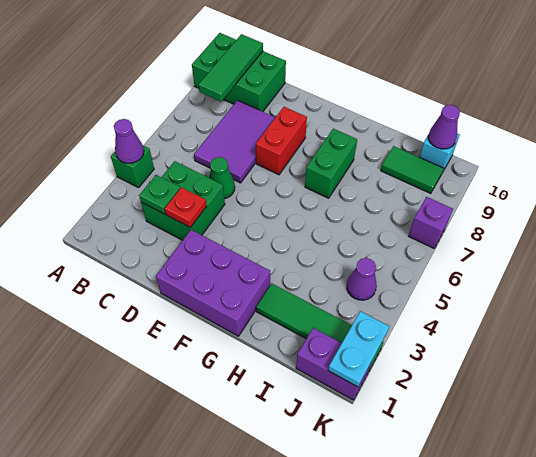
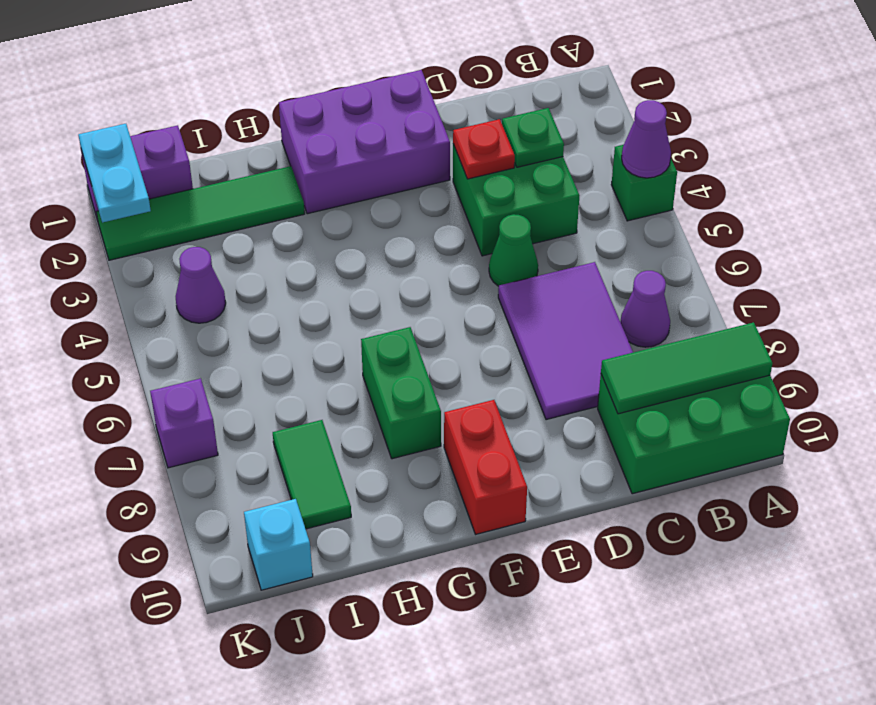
green tile B8:B10 level 2 -> green tile A9:C9 level 2
red brick E7:E8 level 1 -> red brick F9:F10 level 1
green tile I9:J9 level 1 -> green tile I8:I9 level 1
purple cone J10 level 2 -> purple cone B7 level 1

